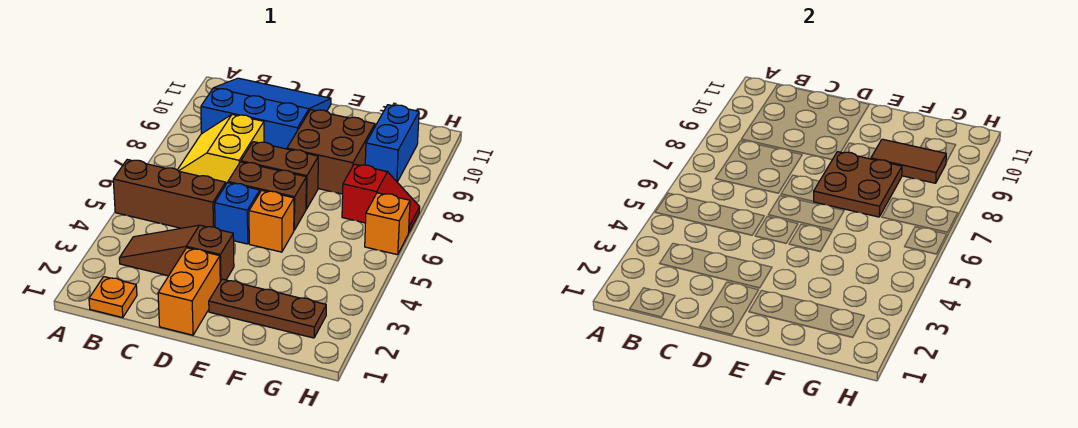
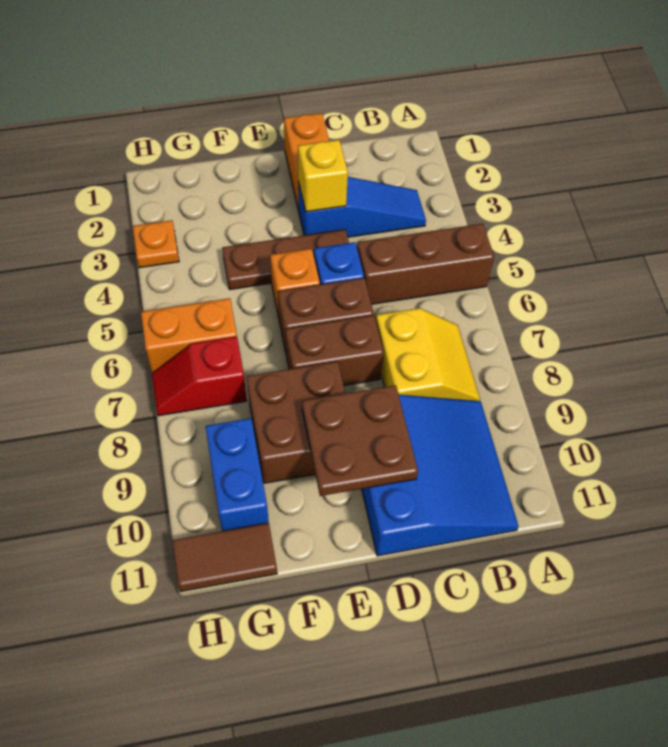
orange plate B1 level 1 -> orange plate H3 level 1
brown slope B3:D3 level 1 top D -> blue slope B3:D3 level 1 top D
blue slope B9:D11 level 1 top 9 -> blue slope B9:D11 level 1 top D
none -> yellow brick D3 level 2
brown plate E2:G2 level 1 -> brown plate D4:F4 level 1
brown plate E7:F8 level 2 -> brown plate D9:E10 level 2
brown tile F9:G9 level 2 -> brown tile G11:H11 level 1
orange brick H6 level 1 -> orange brick G6:H6 level 1

